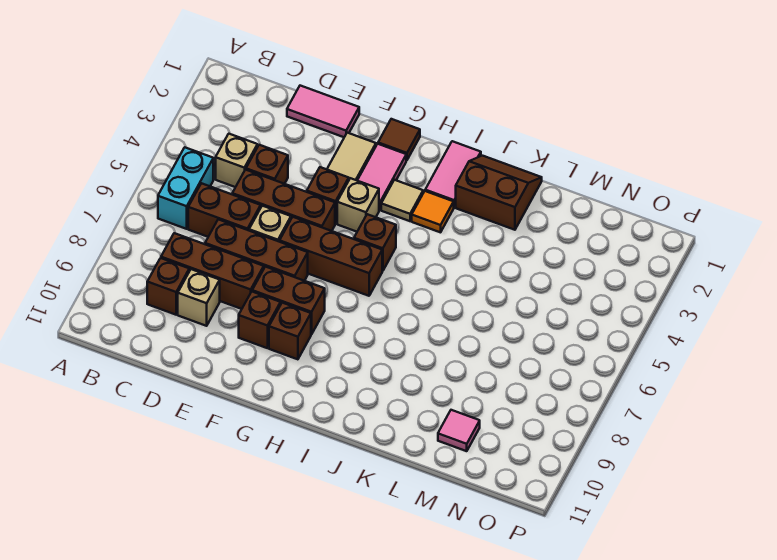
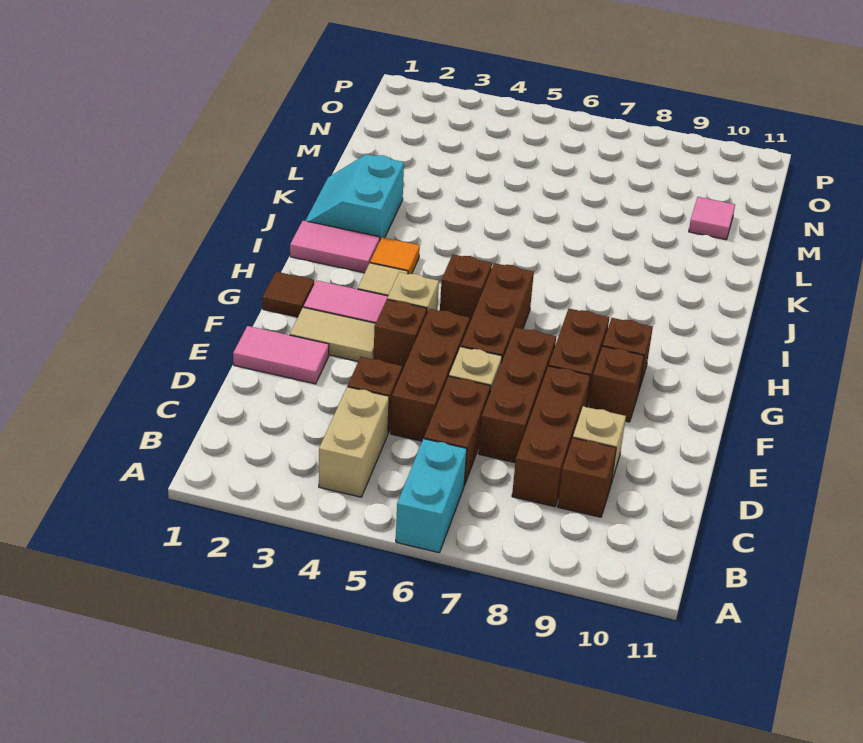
cyan brick B5:B6 level 1 -> cyan brick A6:B6 level 1
tan brick C4 level 1 -> tan brick B4:C4 level 1
pink tile D1:E1 level 1 -> pink tile E1:E2 level 1
brown slope J1:K2 level 1 top 2 -> cyan slope J1:K2 level 1 top 2

